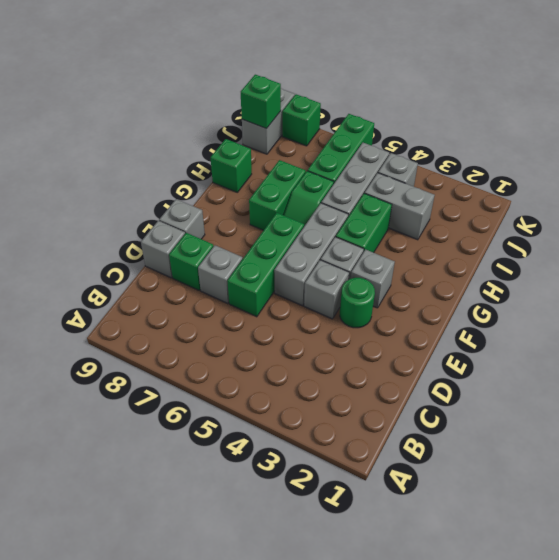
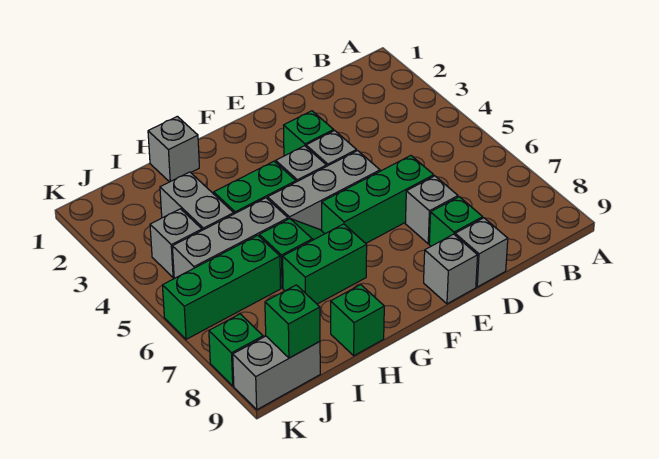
green round brick E3 level 1 -> green brick E3 level 1
grey brick F3 level 1 -> grey brick H1 level 1

